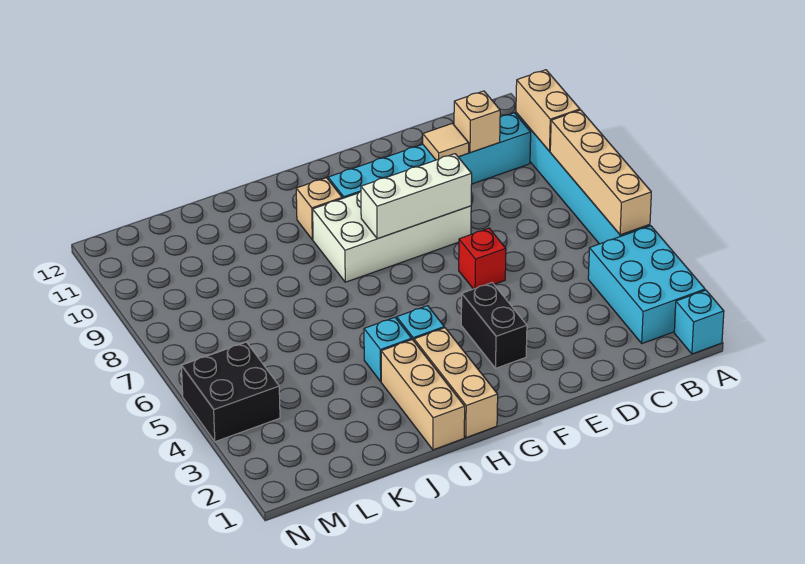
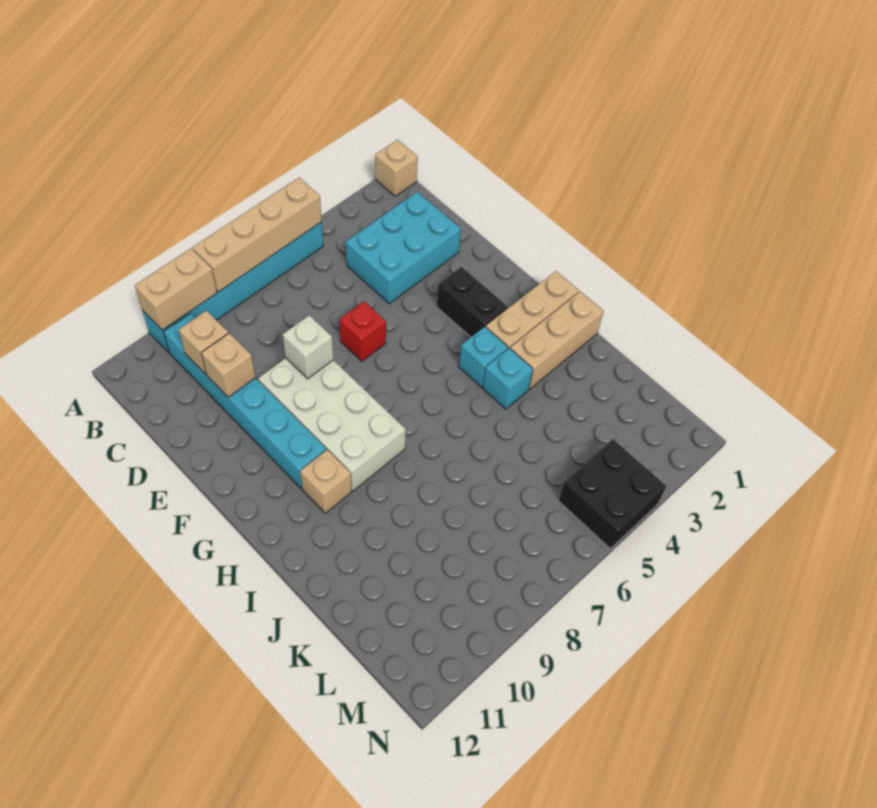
cyan brick A1 level 1 -> tan brick A1 level 1
cyan brick A2:B4 level 1 -> cyan brick C2:D4 level 1
tan tile D10 level 2 -> tan brick D10 level 2
white brick E8:G8 level 2 -> white brick E8 level 2
black brick F3:F4 level 1 -> black brick F3:G3 level 1

